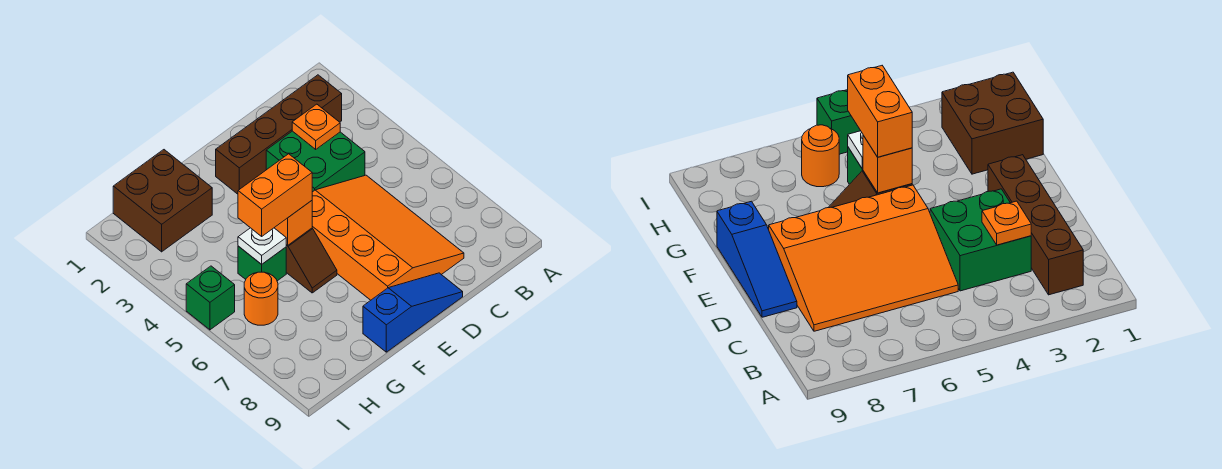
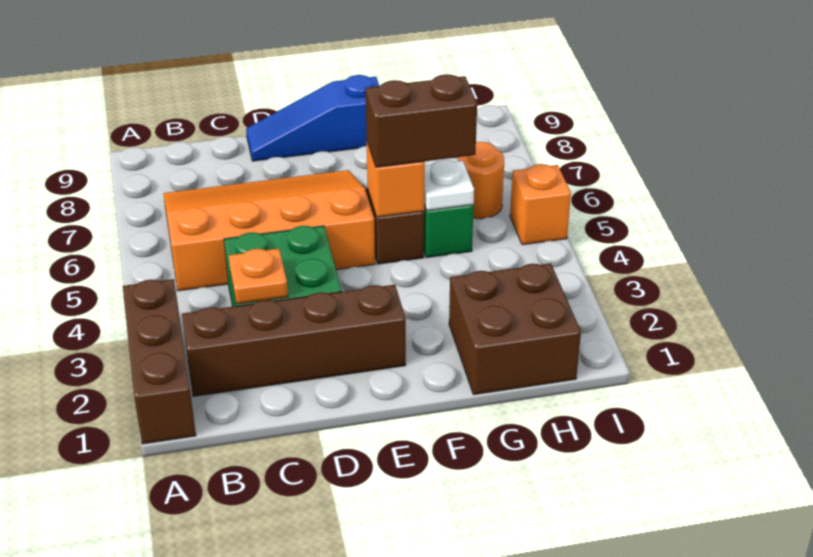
none -> brown brick A1:A3 level 1
orange slope C5:E8 level 1 top E -> orange slope B5:E7 level 1 top 5
orange brick F5:G5 level 3 -> brown brick F5:G5 level 3
green brick I5 level 1 -> orange brick I5 level 1

